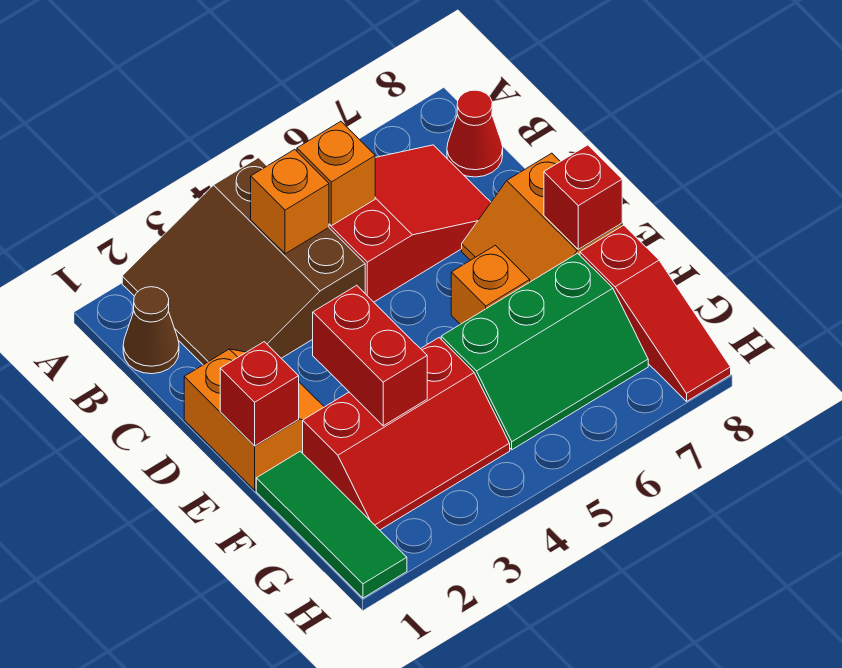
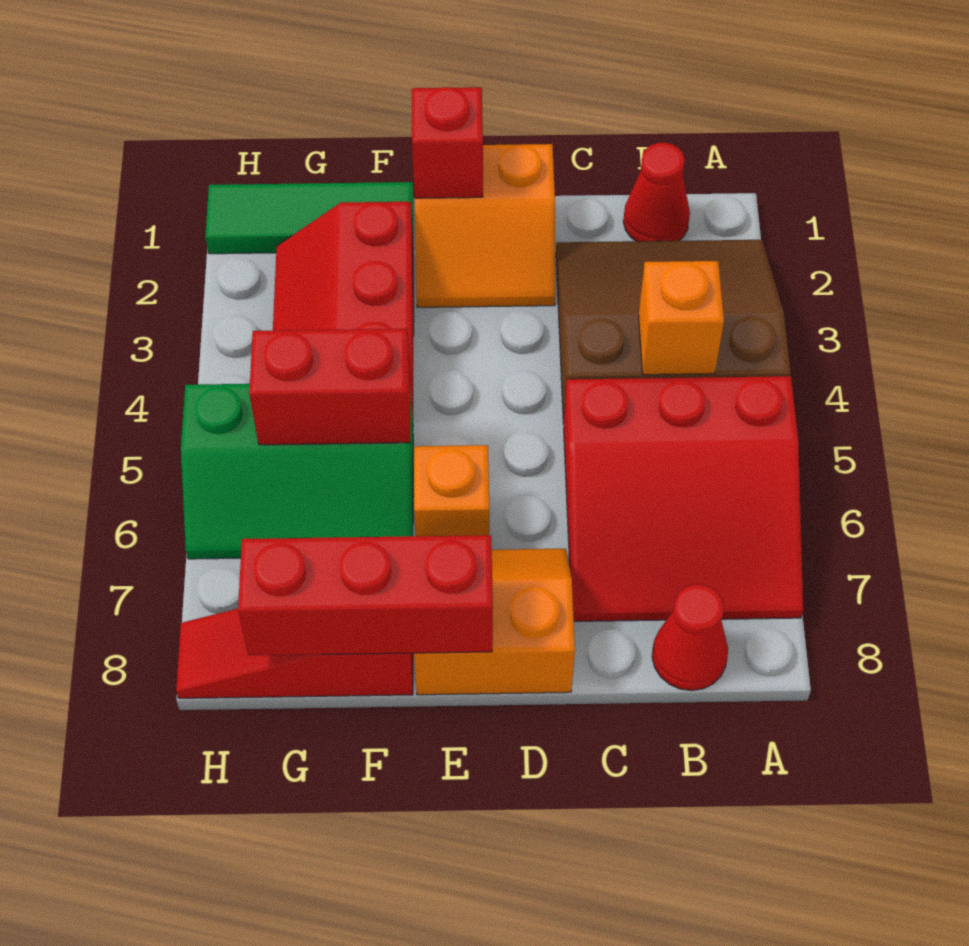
brown cone B1 level 1 -> red cone B1 level 1
red slope B5:C7 level 1 top 5 -> red slope A5:C7 level 1 top 5
orange brick B5 level 2 -> none
red brick E3:F3 level 2 -> red brick F5:G5 level 2
red brick E8 level 2 -> red brick E8:G8 level 2
green slope F5:G7 level 1 top F -> green slope F5:H6 level 1 top 5

